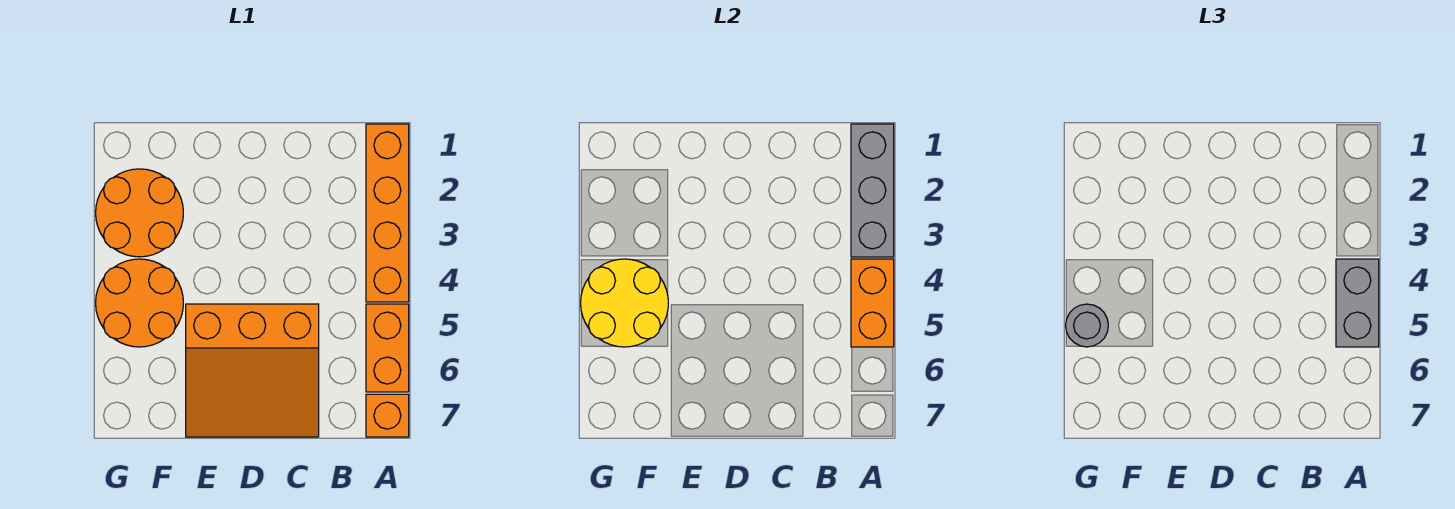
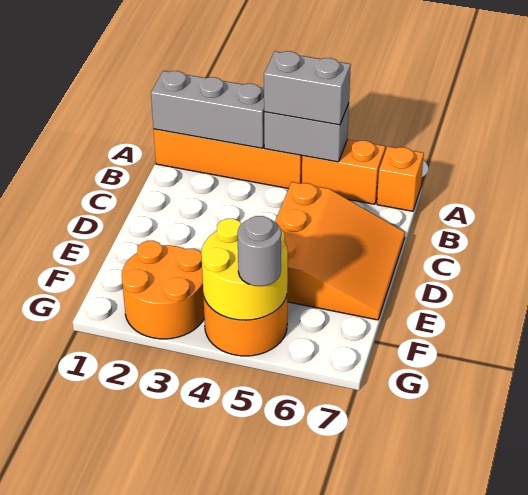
orange brick A4:A5 level 2 -> grey brick A4:A5 level 2

